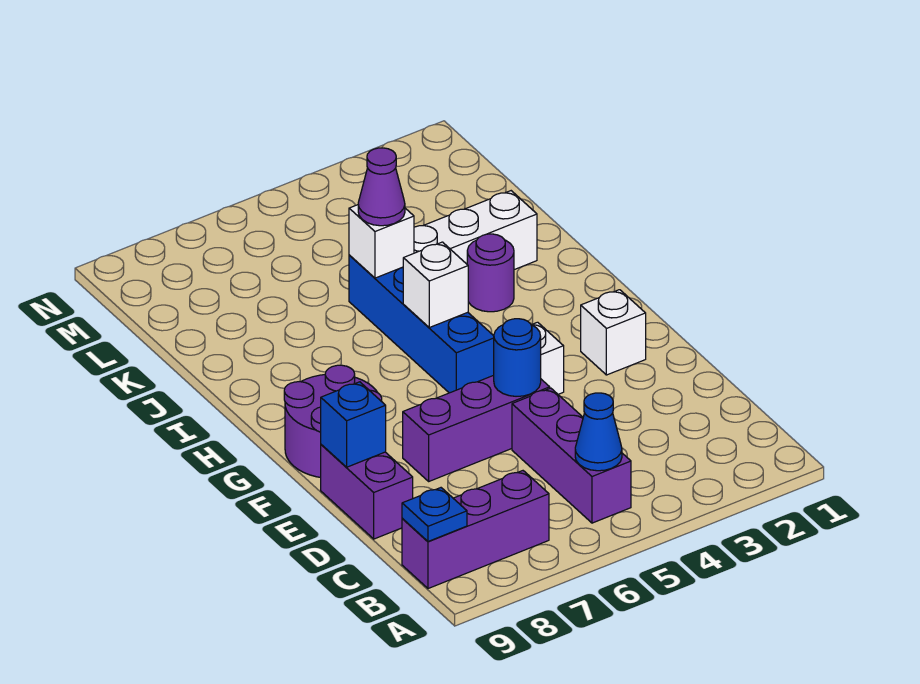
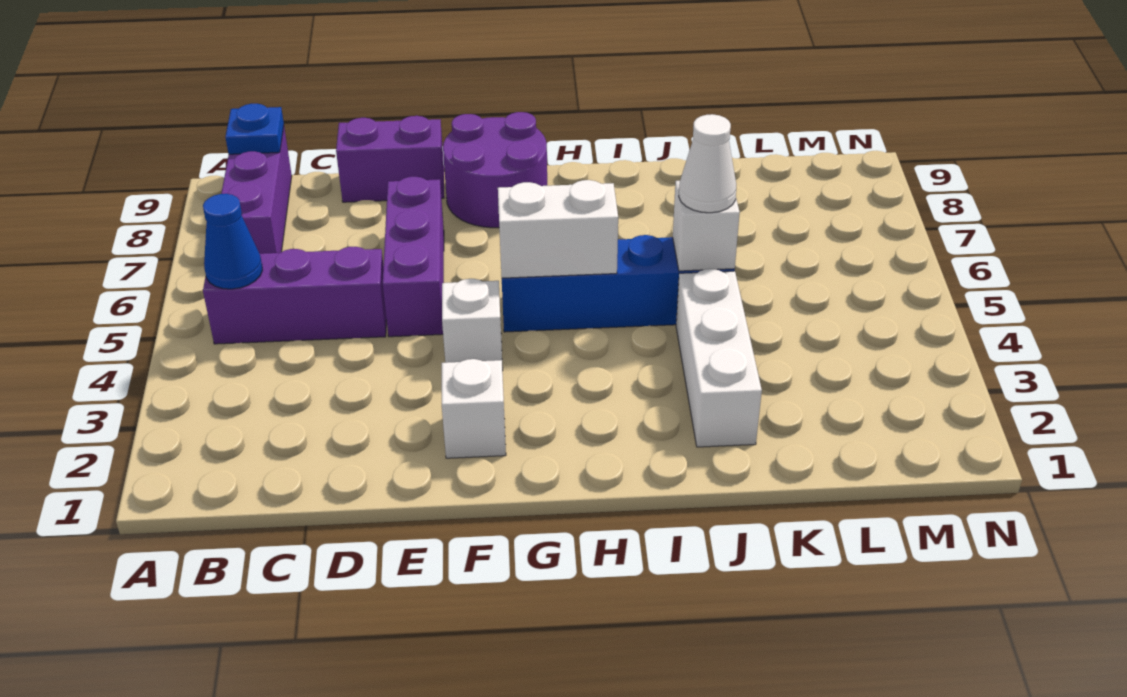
blue round brick E5 level 2 -> none
blue brick E9 level 2 -> none
white brick H5 level 2 -> white brick G5:H5 level 2
purple round brick I3 level 1 -> none
purple cone J5 level 3 -> white cone J5 level 3

